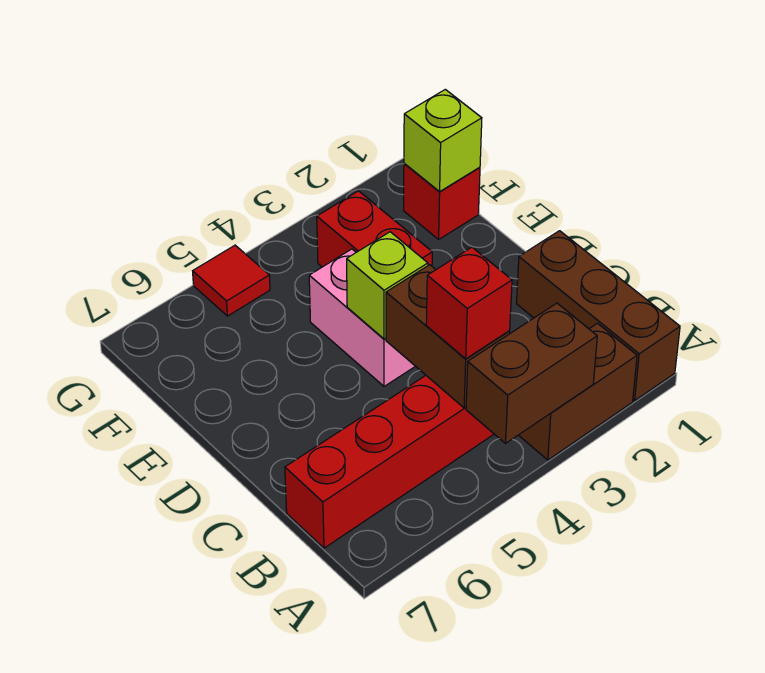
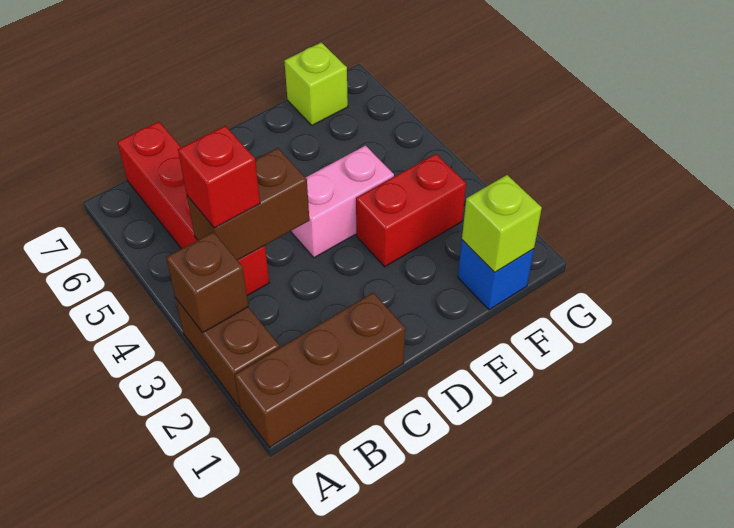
brown brick A3:A4 level 2 -> brown brick A3 level 2
lime brick D4 level 2 -> lime brick F7 level 1
red brick F1 level 1 -> blue brick F1 level 1
red tile G5 level 1 -> none

